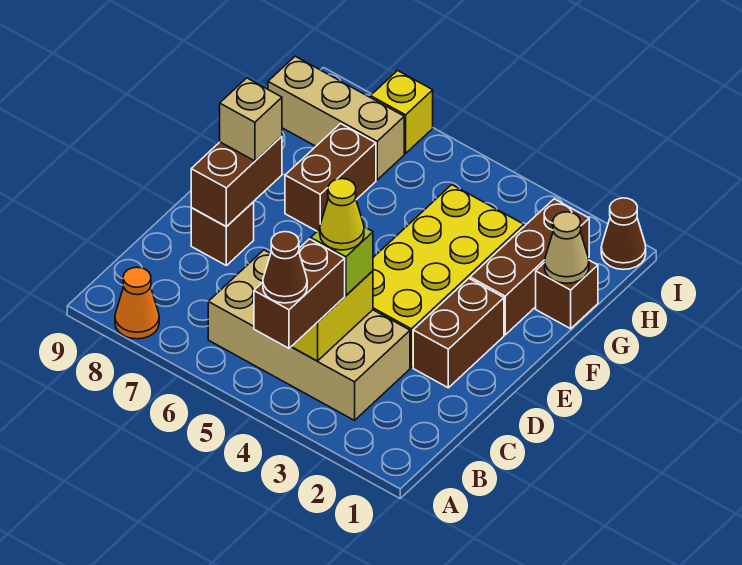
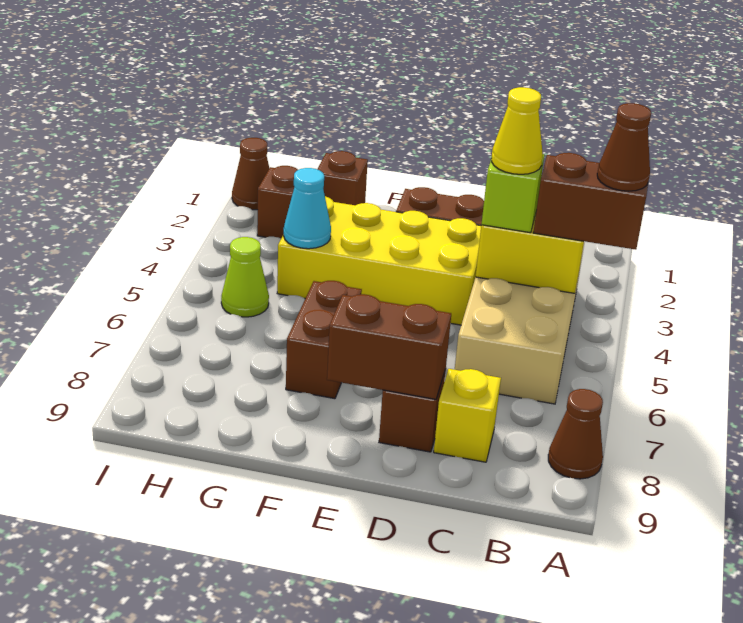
orange cone A8 level 1 -> brown cone A8 level 1
tan brick E8 level 3 -> none
brown brick F2:H2 level 1 -> brown brick H2 level 1
brown brick F7:G7 level 1 -> brown brick F6:F7 level 1
tan cone G1 level 2 -> none
none -> cyan cone G4 level 2
none -> lime cone H5 level 1
tan brick H7:H9 level 1 -> none
yellow brick I7 level 1 -> yellow brick C8 level 1

